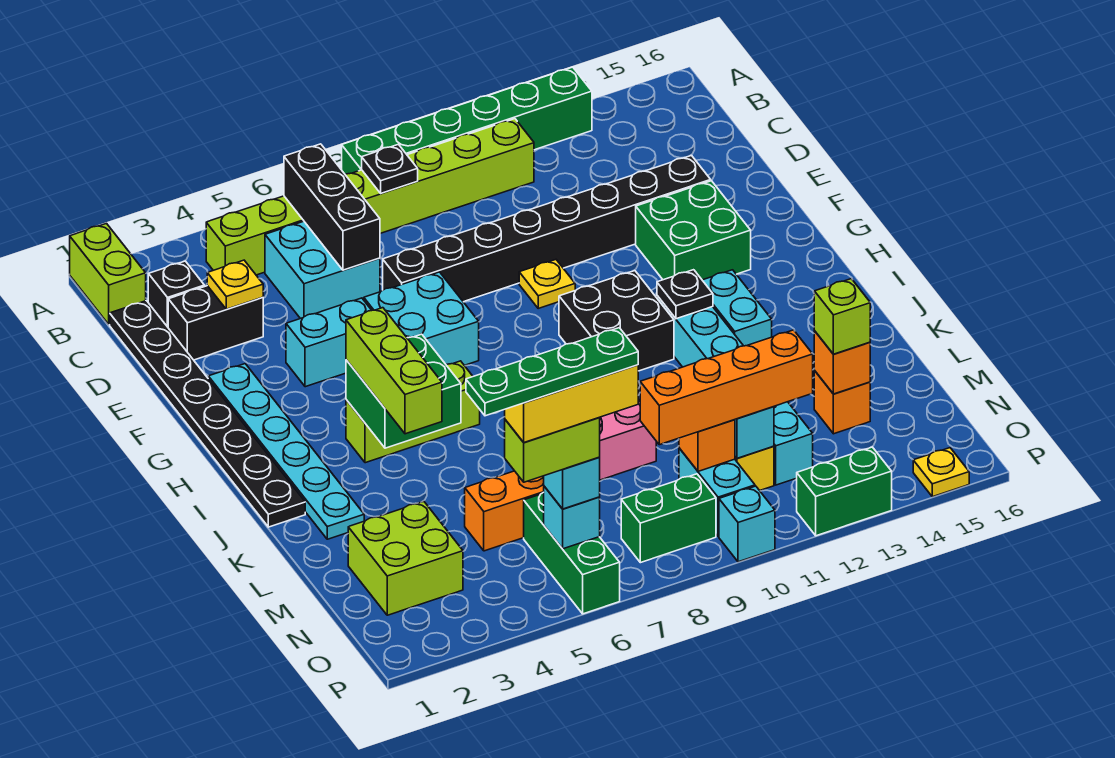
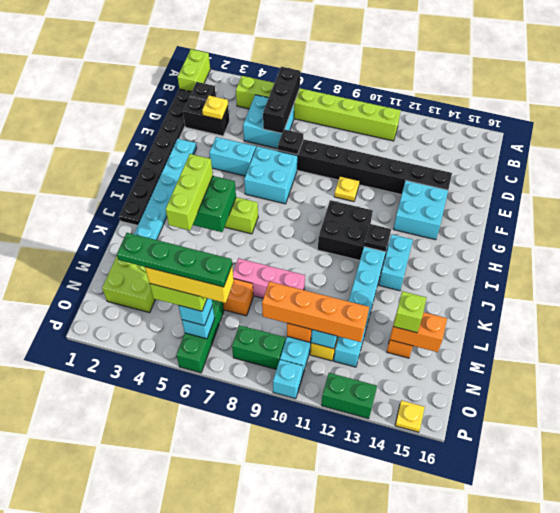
green brick A8:A13 level 1 -> none
black plate B8 level 2 -> black plate E7 level 2
green brick F13:G14 level 1 -> cyan brick F13:G14 level 1
orange brick M14 level 2 -> orange brick M14:M15 level 2

